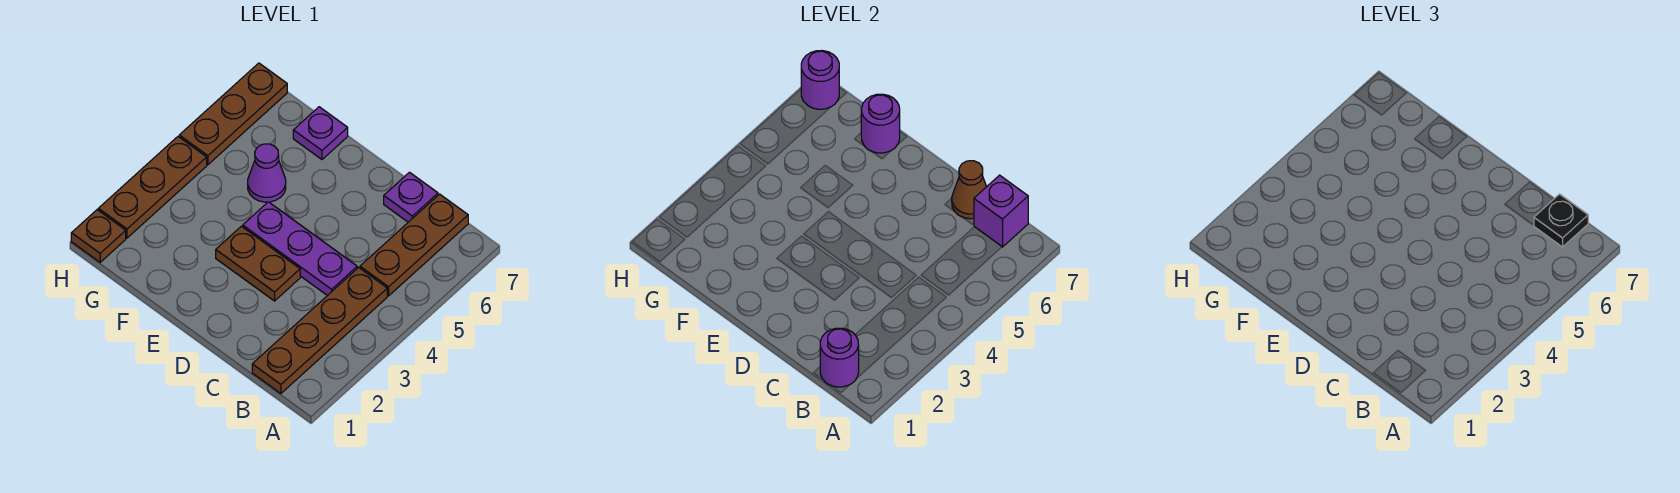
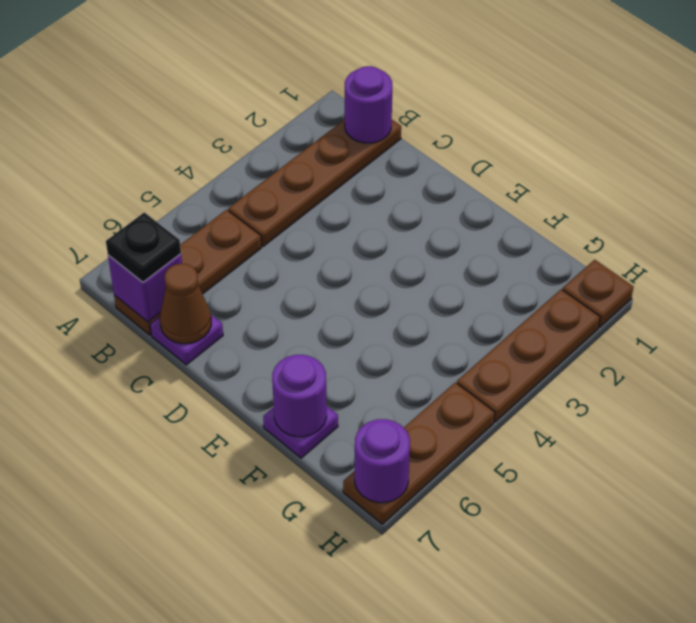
purple plate C4:E4 level 1 -> none
brown plate D3:E3 level 1 -> none
purple cone F5 level 1 -> none

